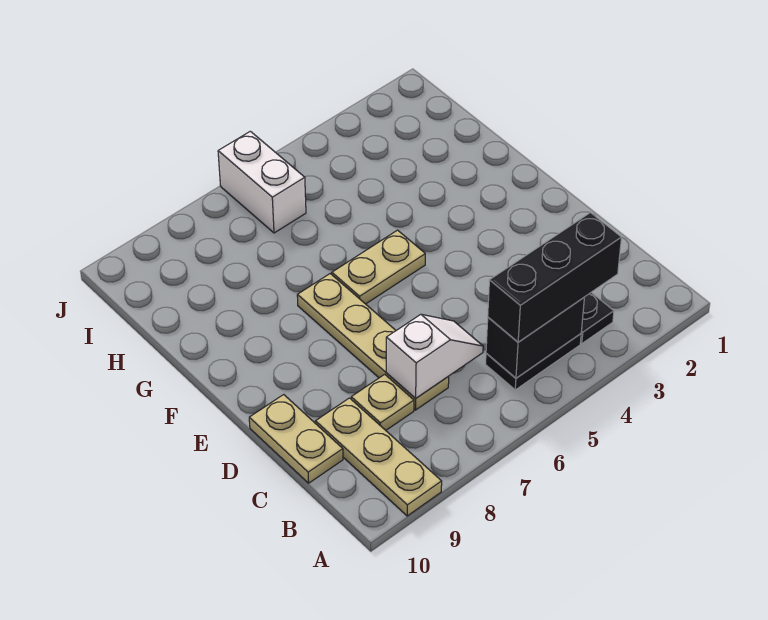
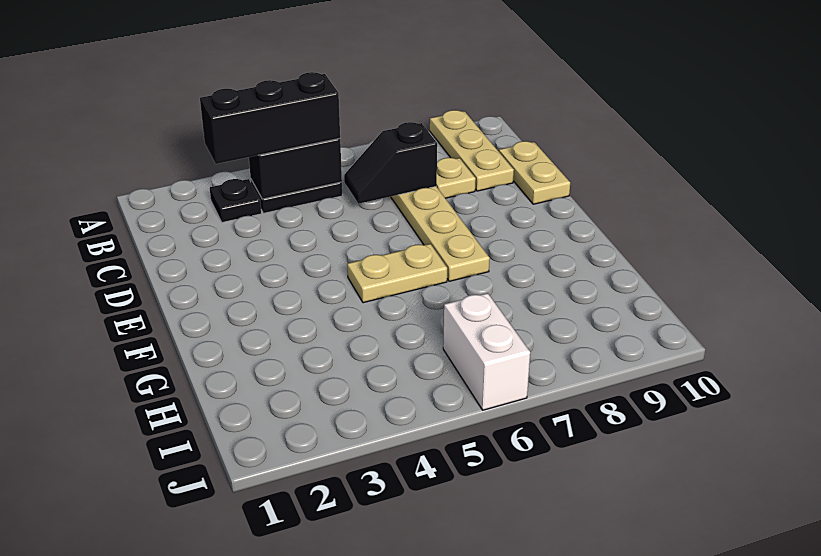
white slope C6:C7 level 2 top 7 -> black slope C6:C7 level 2 top 7

